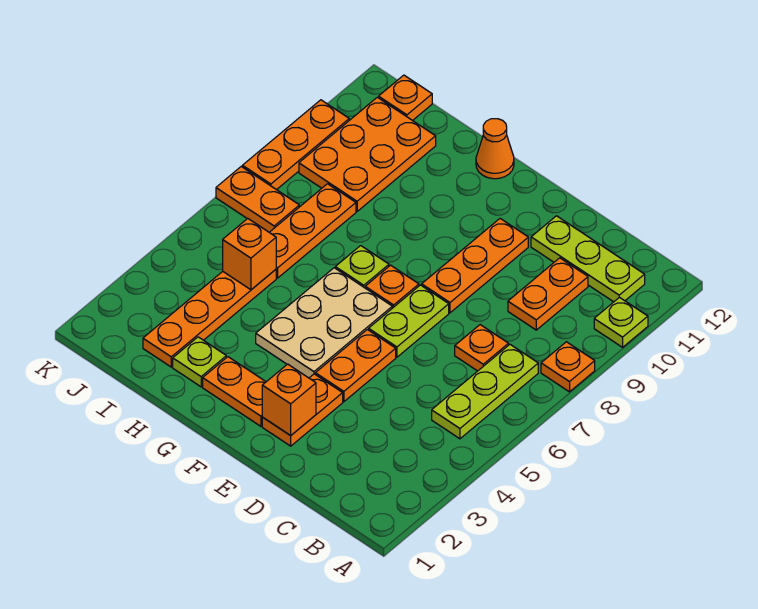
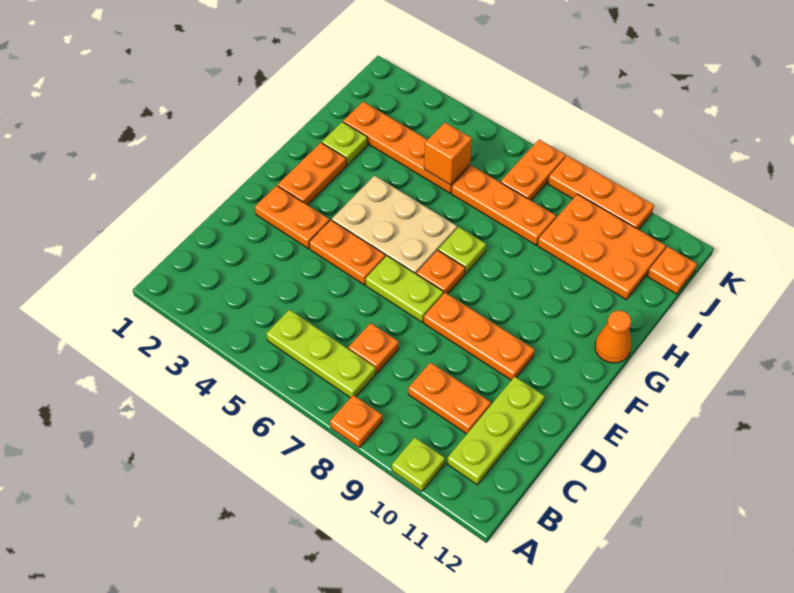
orange brick E2 level 2 -> none

